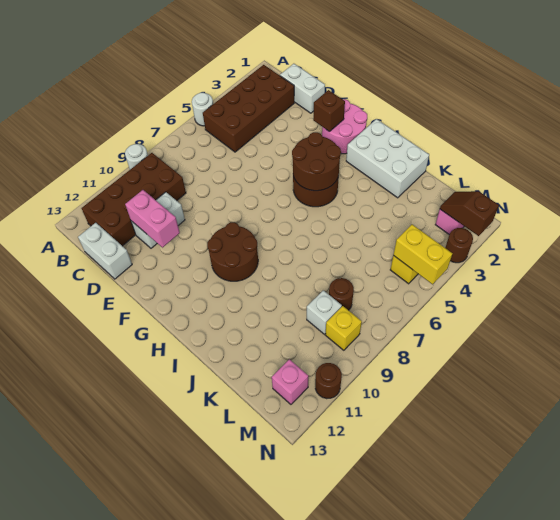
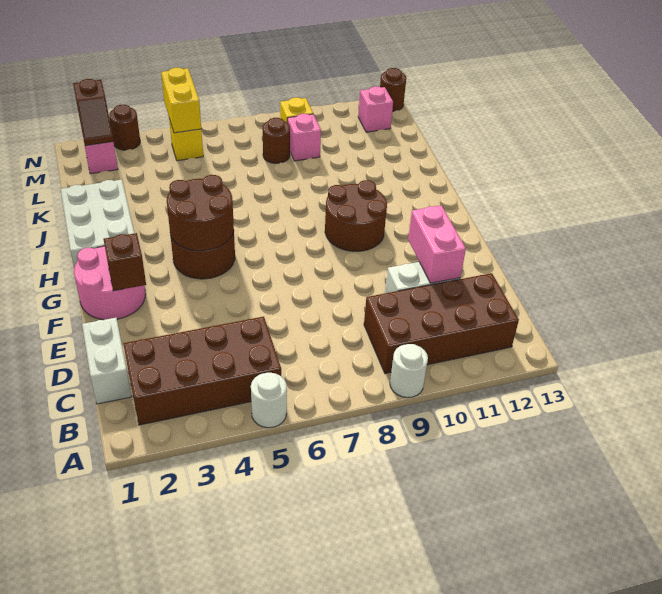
white brick C13:D13 level 1 -> none
white brick L9 level 1 -> pink brick L9 level 1
brown round brick N11 level 1 -> brown round brick N13 level 1

